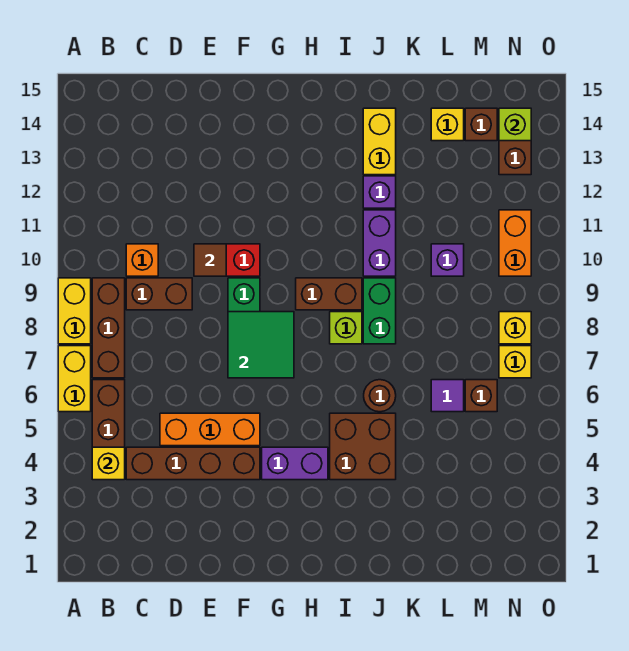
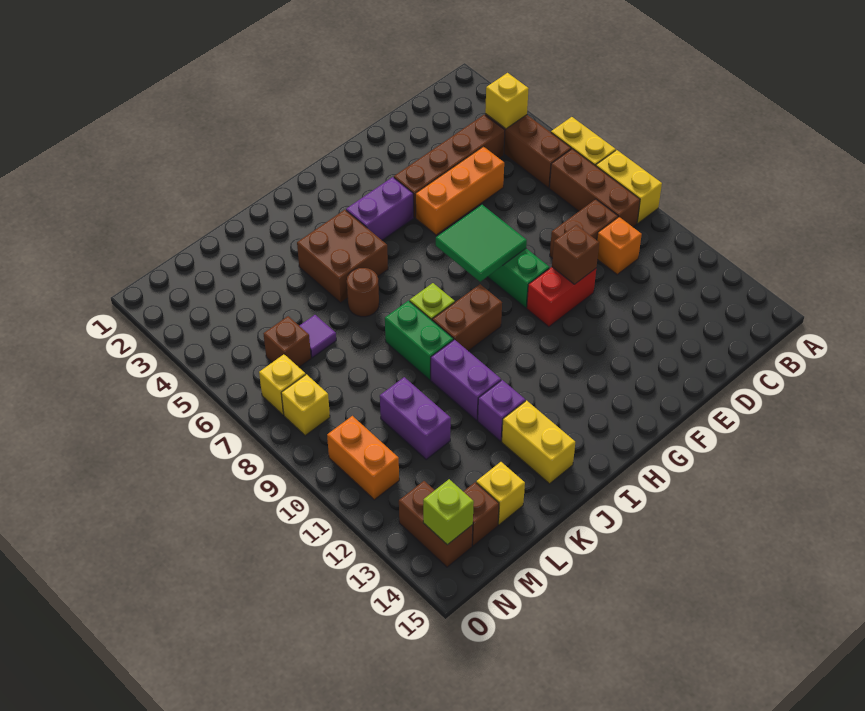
brown tile E10 level 2 -> brown brick E10 level 2
purple brick L10 level 1 -> purple brick L10:L11 level 1

